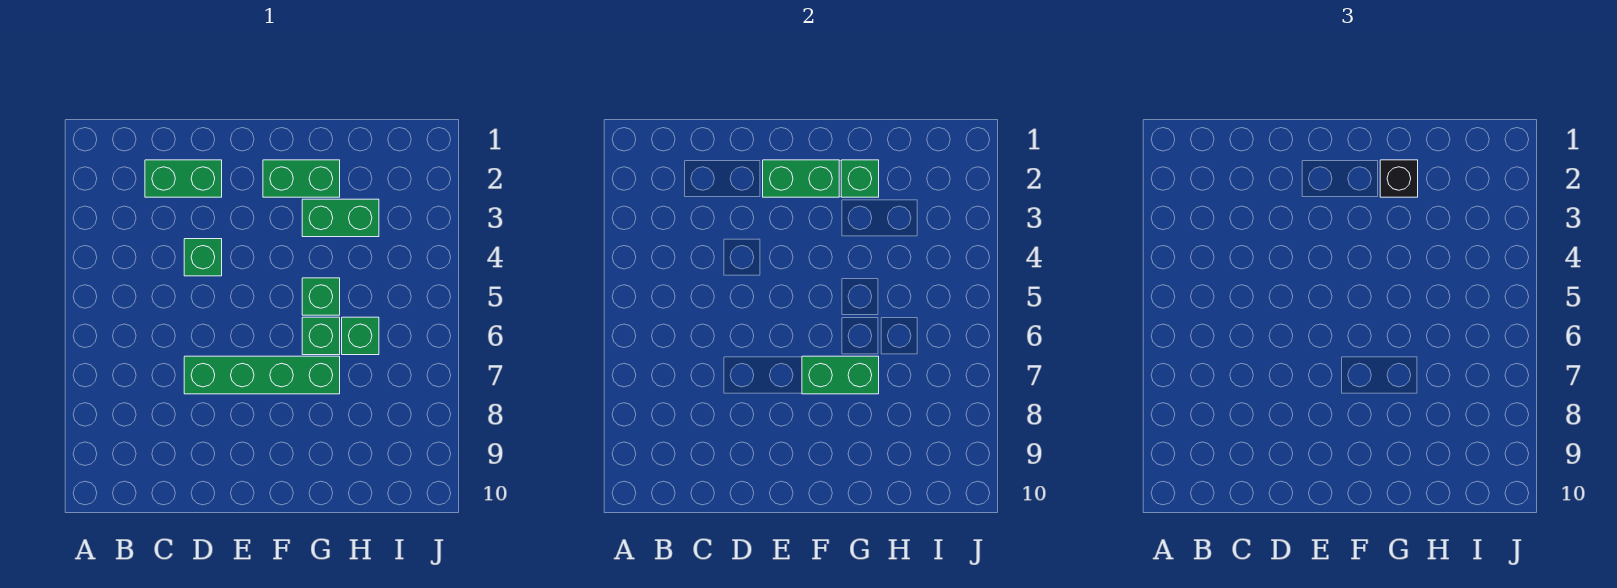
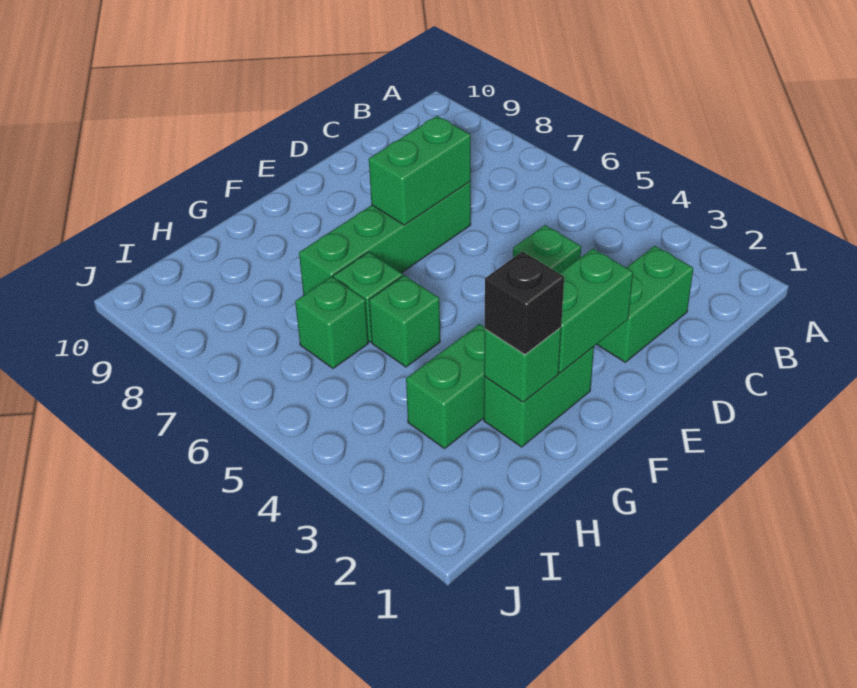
green brick F7:G7 level 2 -> green brick D7:E7 level 2

